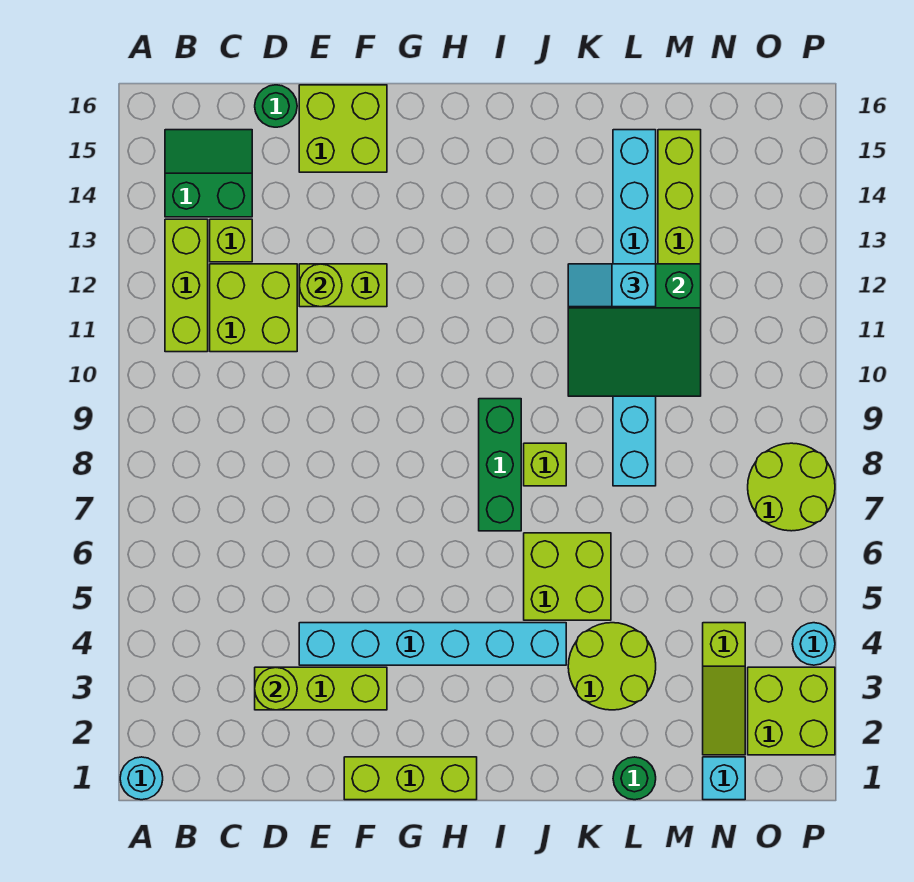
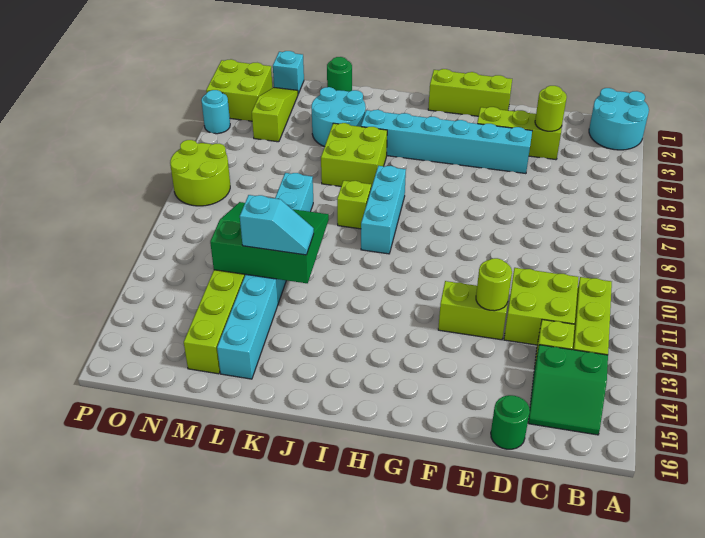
cyan round brick A1 level 1 -> cyan round brick A1:B2 level 1
lime brick E15:F16 level 1 -> none
green brick I7:I9 level 1 -> cyan brick I7:I9 level 1
lime round brick K3:L4 level 1 -> cyan round brick K3:L4 level 1

